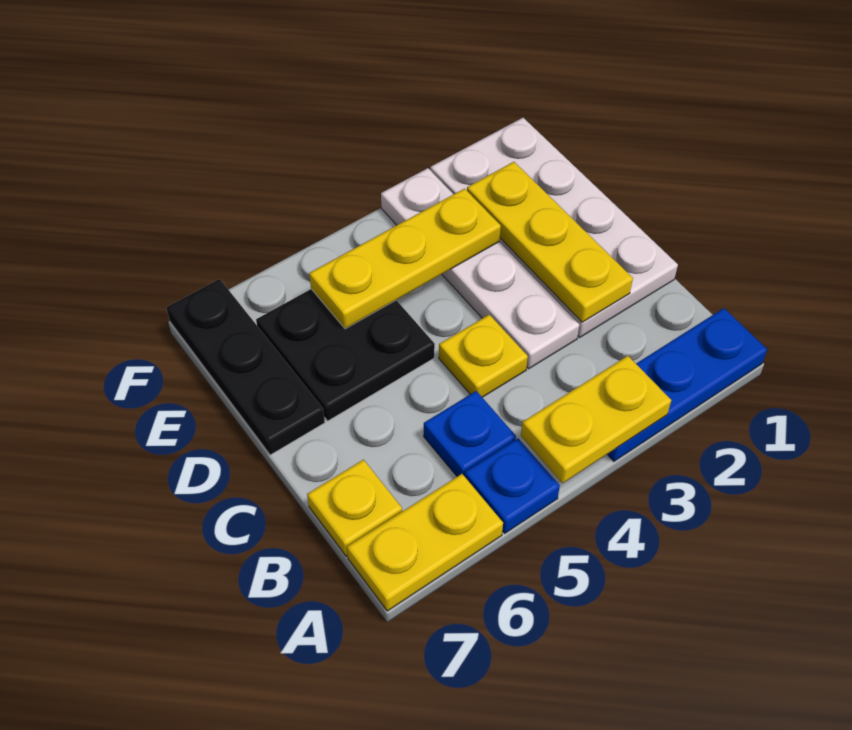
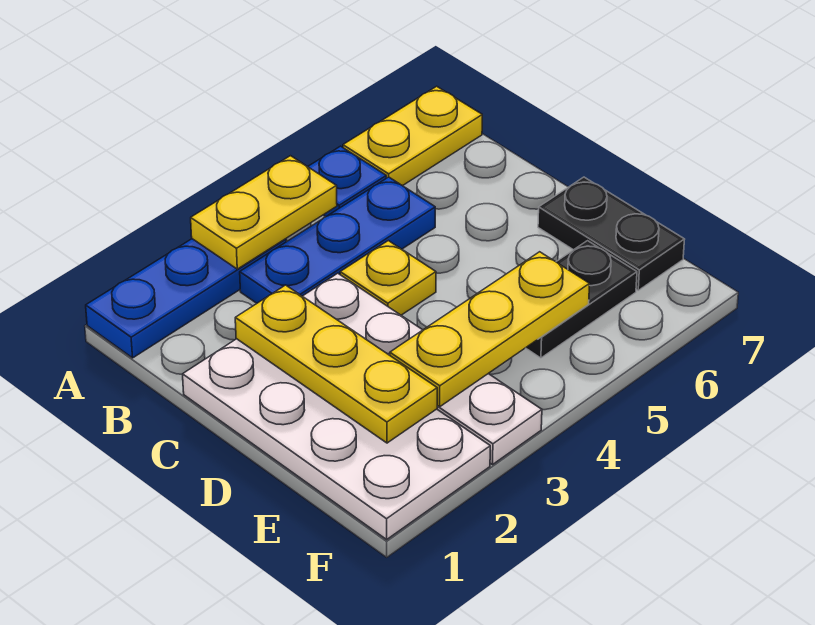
blue plate B5 level 1 -> blue plate B3:B5 level 1
yellow plate B7 level 1 -> none
black plate D5:E6 level 1 -> black plate E5:E6 level 1
black plate D7:F7 level 1 -> black plate D7:E7 level 1

